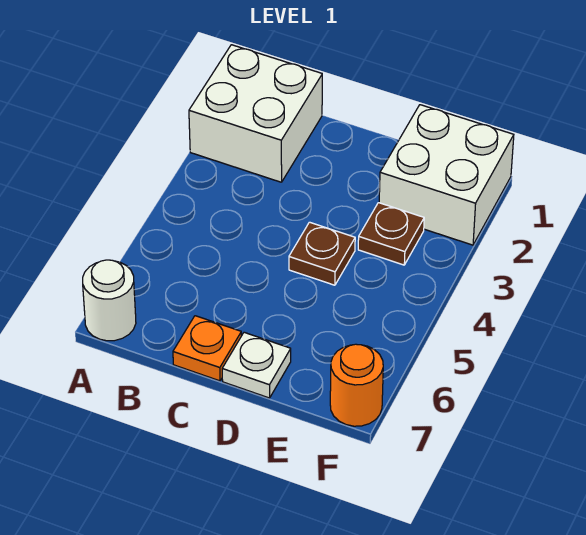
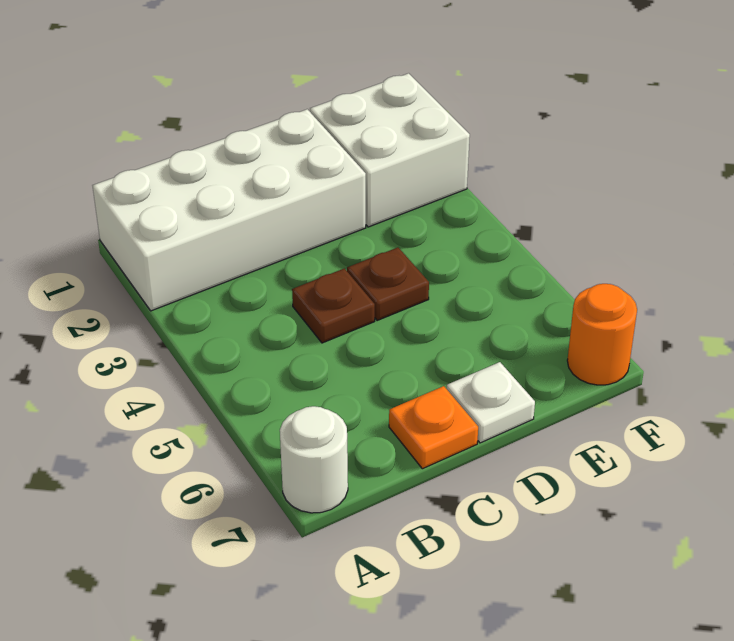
white brick A1:B2 level 1 -> white brick A1:D2 level 1
brown plate E3 level 1 -> brown plate C4 level 1

